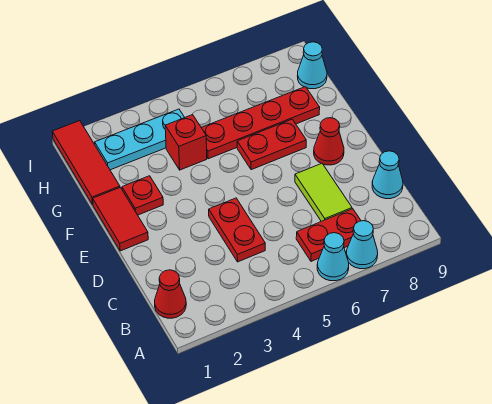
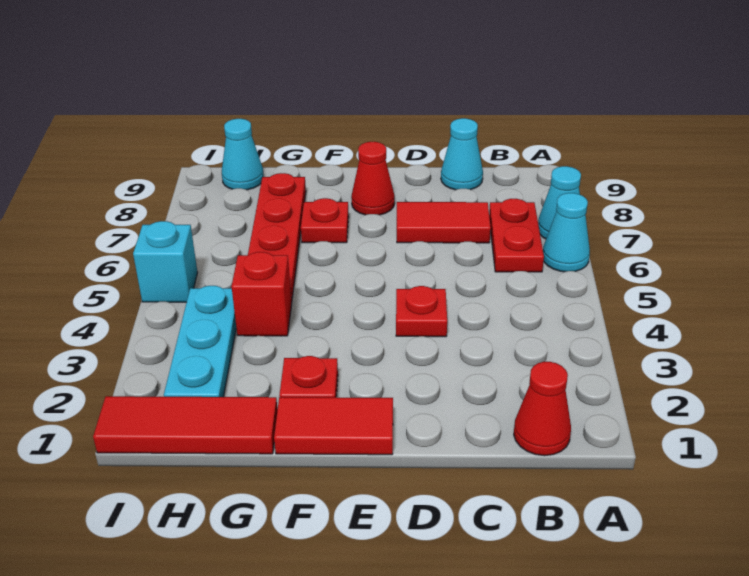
red plate C4:D4 level 1 -> red plate D4 level 1
lime tile C7:D7 level 1 -> red tile C7:D7 level 1
red plate F6:F7 level 1 -> red plate F7 level 1
none -> cyan brick I5 level 1

